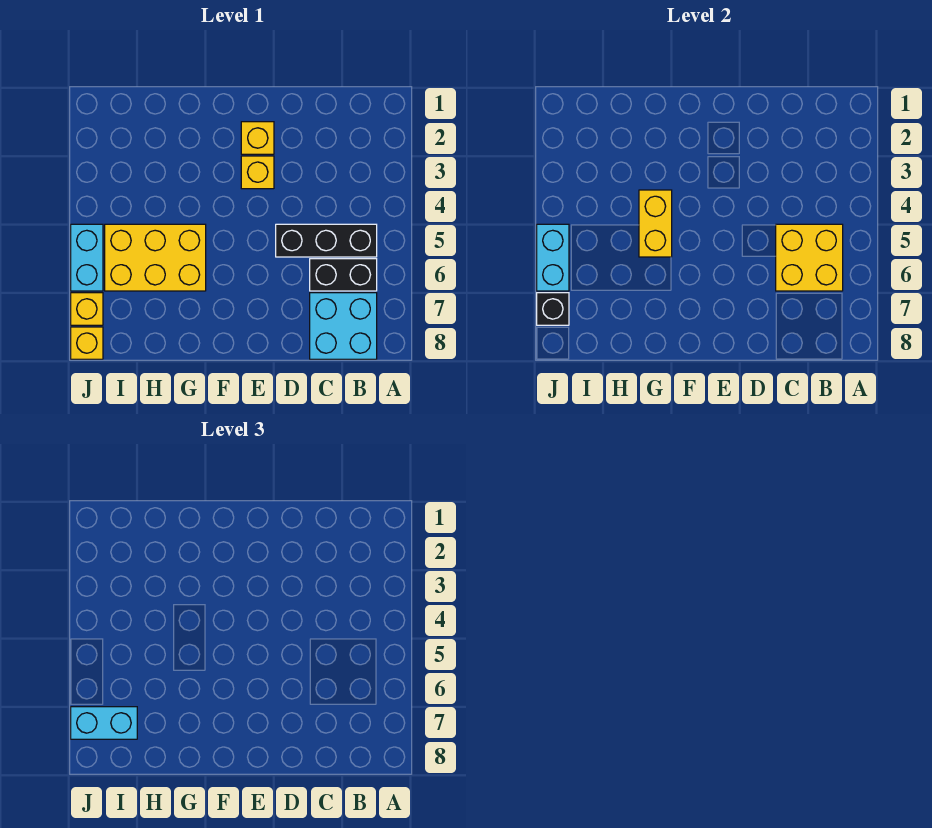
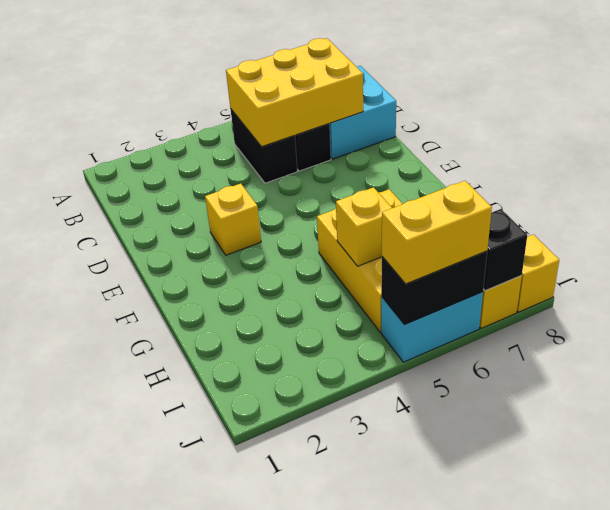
black brick B5:D5 level 1 -> black brick B5:C5 level 1
yellow brick B5:C6 level 2 -> yellow brick B5:C7 level 2
yellow brick E2 level 1 -> yellow brick H5 level 2
yellow brick G4:G5 level 2 -> yellow brick J5:J6 level 3
cyan brick I7:J7 level 3 -> none
cyan brick J5:J6 level 2 -> black brick J5:J6 level 2

